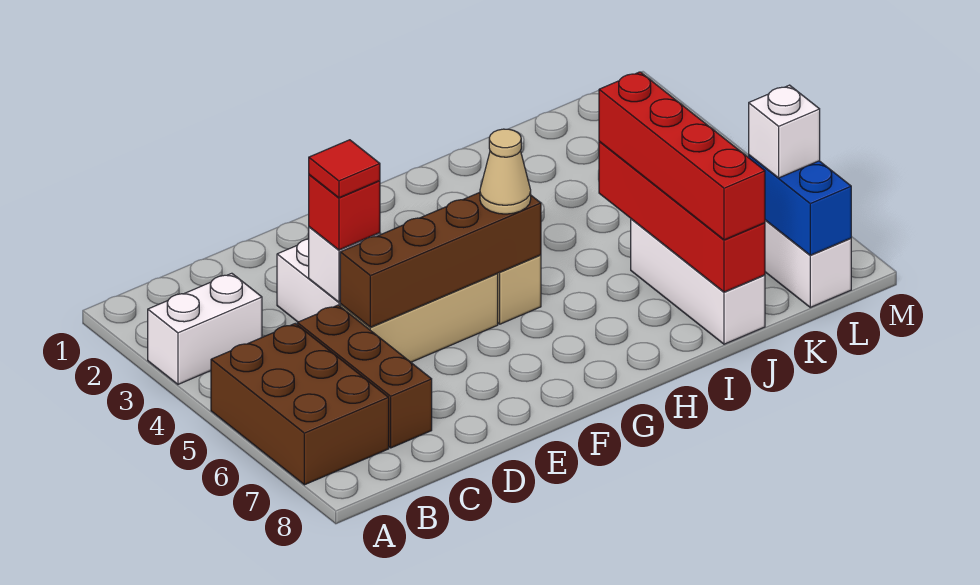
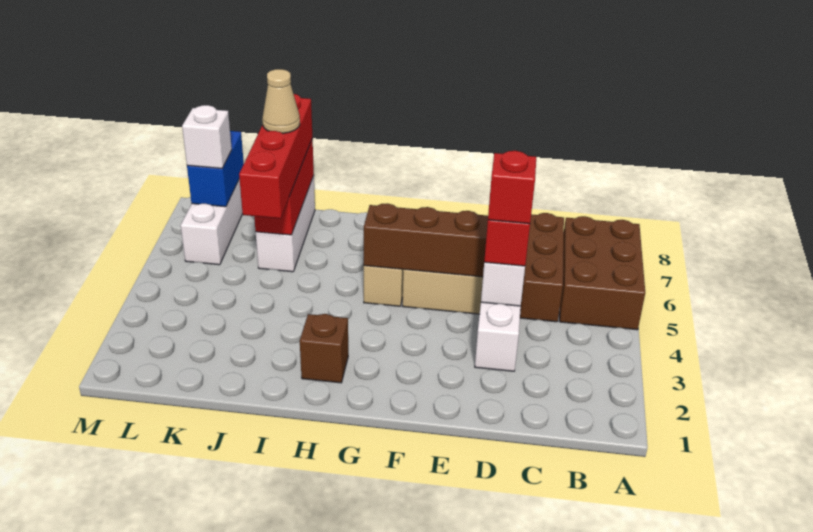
white brick A3:B3 level 1 -> none
red tile D4 level 4 -> red brick D4 level 4
tan cone G5 level 3 -> tan cone J7 level 4
none -> brown brick H2 level 1
red brick J5:J8 level 2 -> red brick J6:J8 level 2

